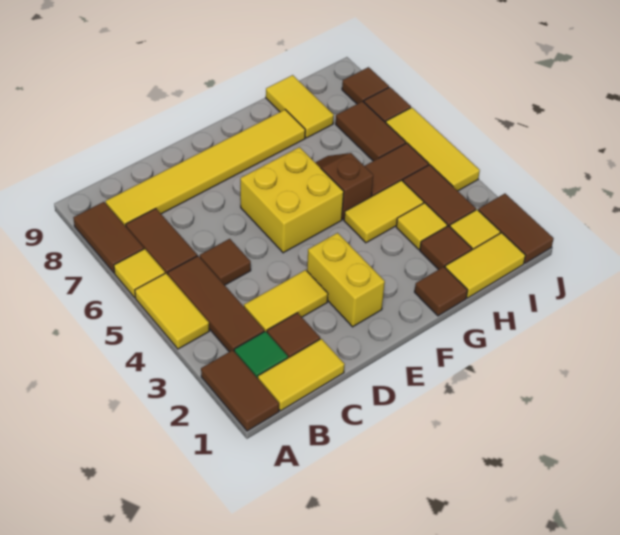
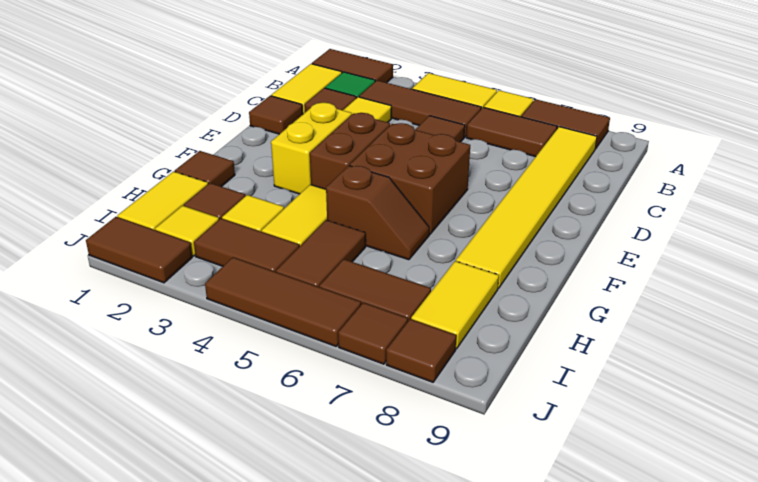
none -> brown tile D1 level 1
yellow brick E2:E3 level 1 -> yellow brick E3:F3 level 1
none -> brown brick E4:F4 level 1
yellow brick E5:F6 level 1 -> brown brick E5:F6 level 1
yellow tile H8:H9 level 1 -> yellow tile H8:I8 level 1
yellow tile J4:J6 level 1 -> brown tile J4:J6 level 1

